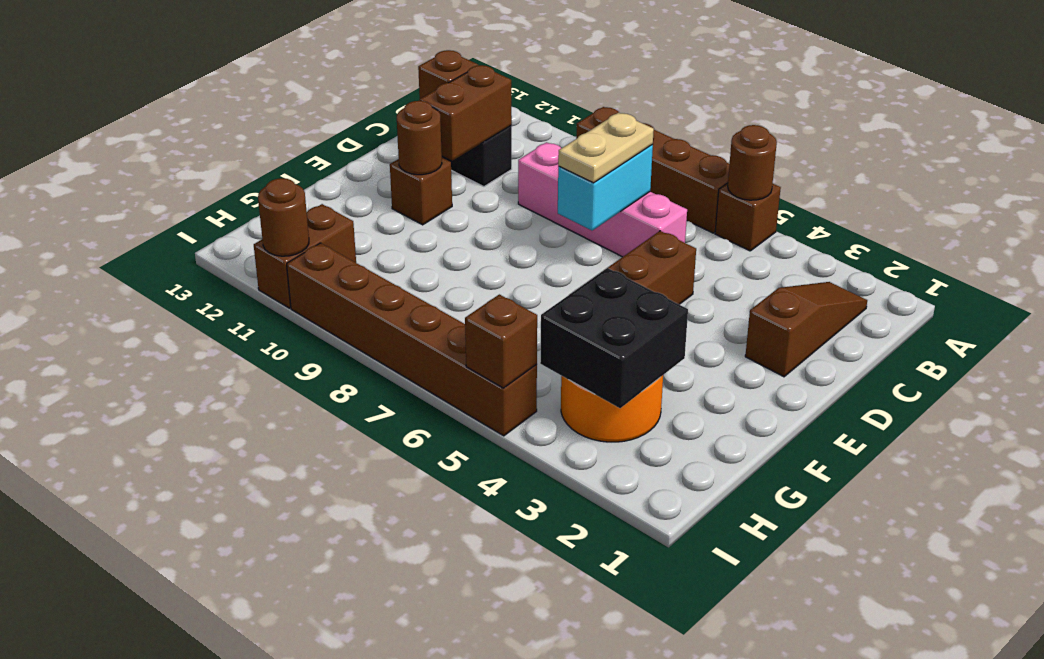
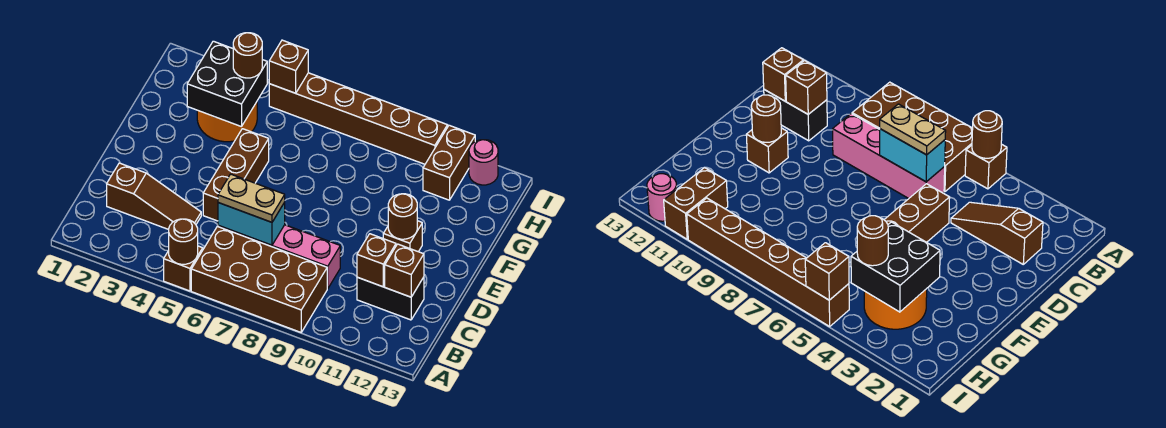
brown brick A6:A9 level 1 -> brown brick A6:B9 level 1
brown slope B2:D2 level 1 top D -> brown slope C2:C4 level 1 top 2
cyan brick C7:D7 level 2 -> cyan brick C6:C7 level 2
tan plate C7:D7 level 3 -> tan plate C6:C7 level 3
brown brick C11:D11 level 2 -> brown brick C11 level 2
brown round brick I11 level 2 -> brown round brick H4 level 3
none -> pink round brick I12 level 1

